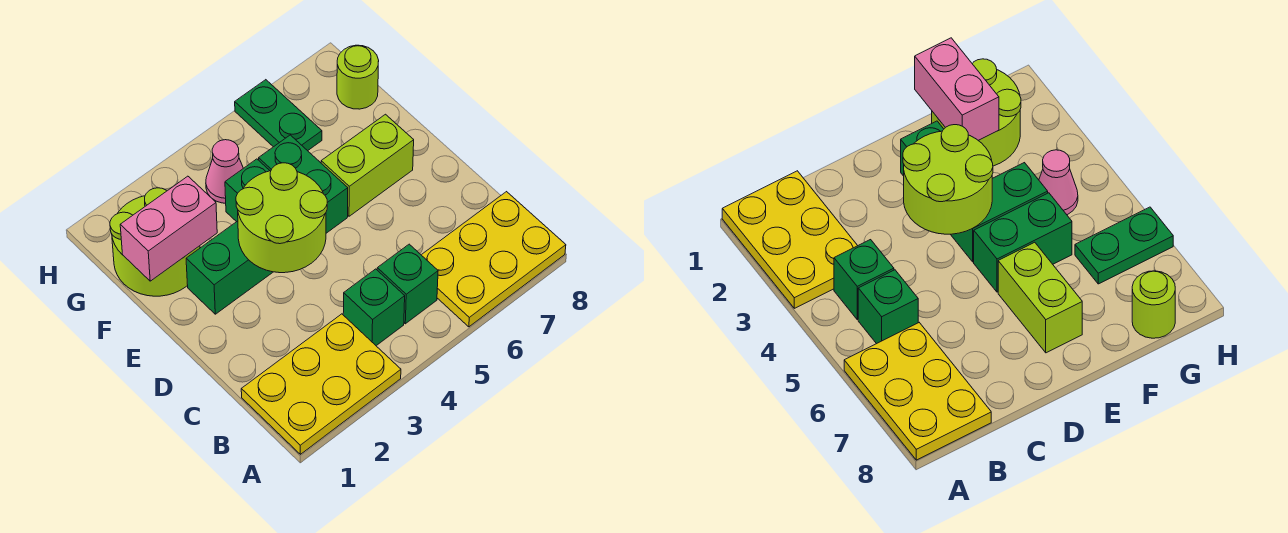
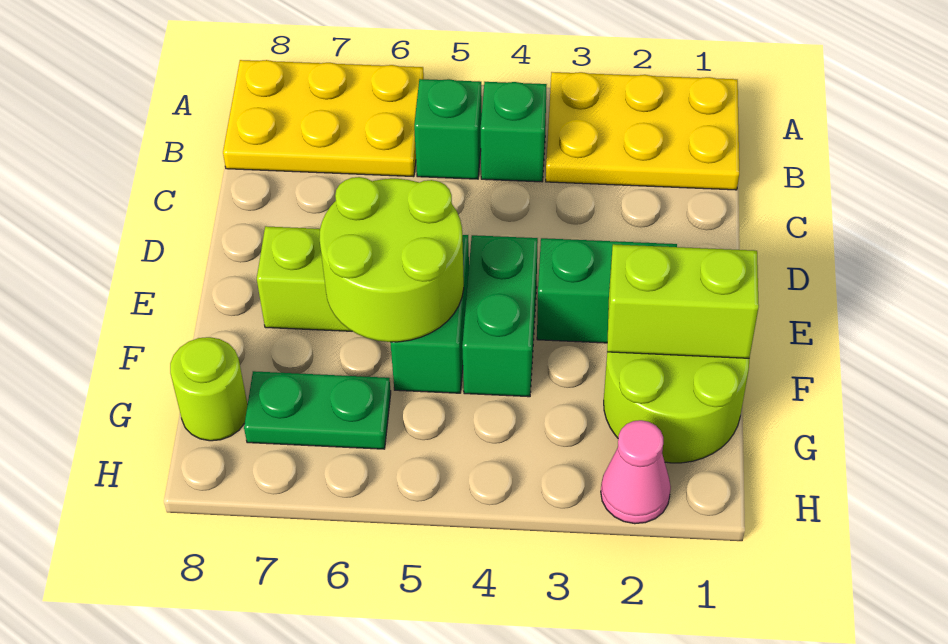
lime round brick D3:E4 level 2 -> lime round brick E5:F6 level 2
pink brick F1:F2 level 2 -> lime brick F1:F2 level 2
pink cone G4 level 1 -> pink cone H2 level 1
green plate G6:H6 level 1 -> green plate G6:G7 level 1

